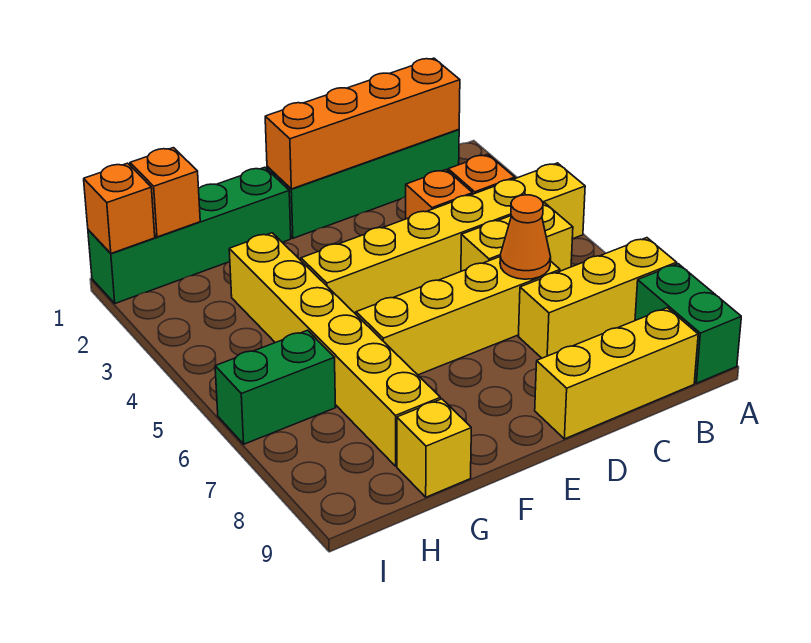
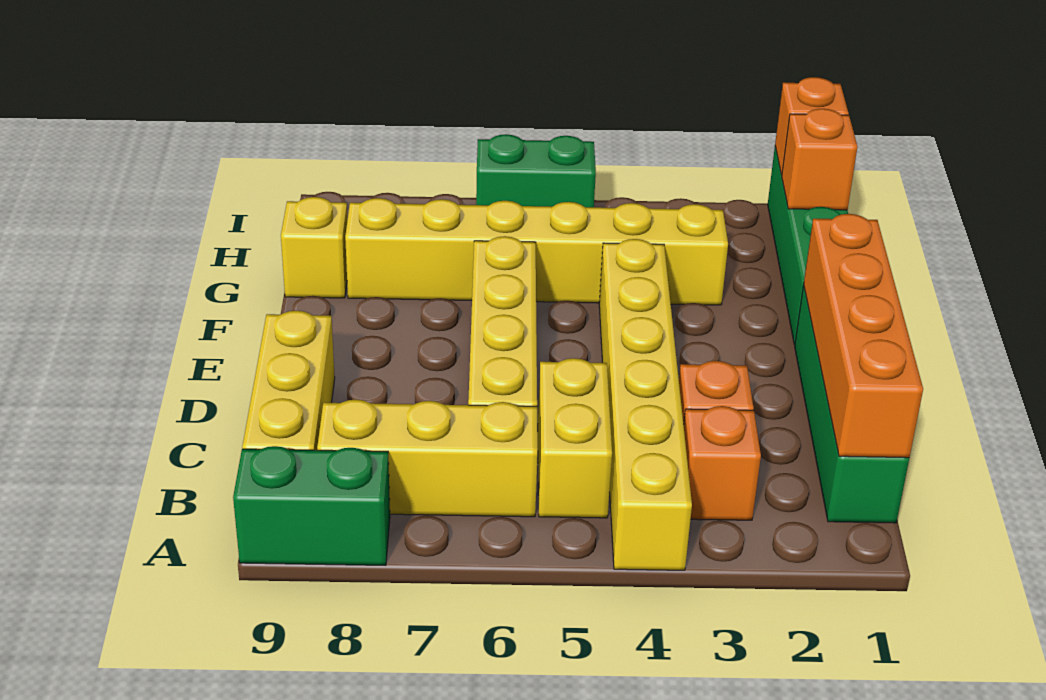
yellow brick A7:C7 level 1 -> yellow brick B6:B8 level 1
orange cone C6 level 2 -> none
green brick H6:I6 level 1 -> green brick I5:I6 level 1

